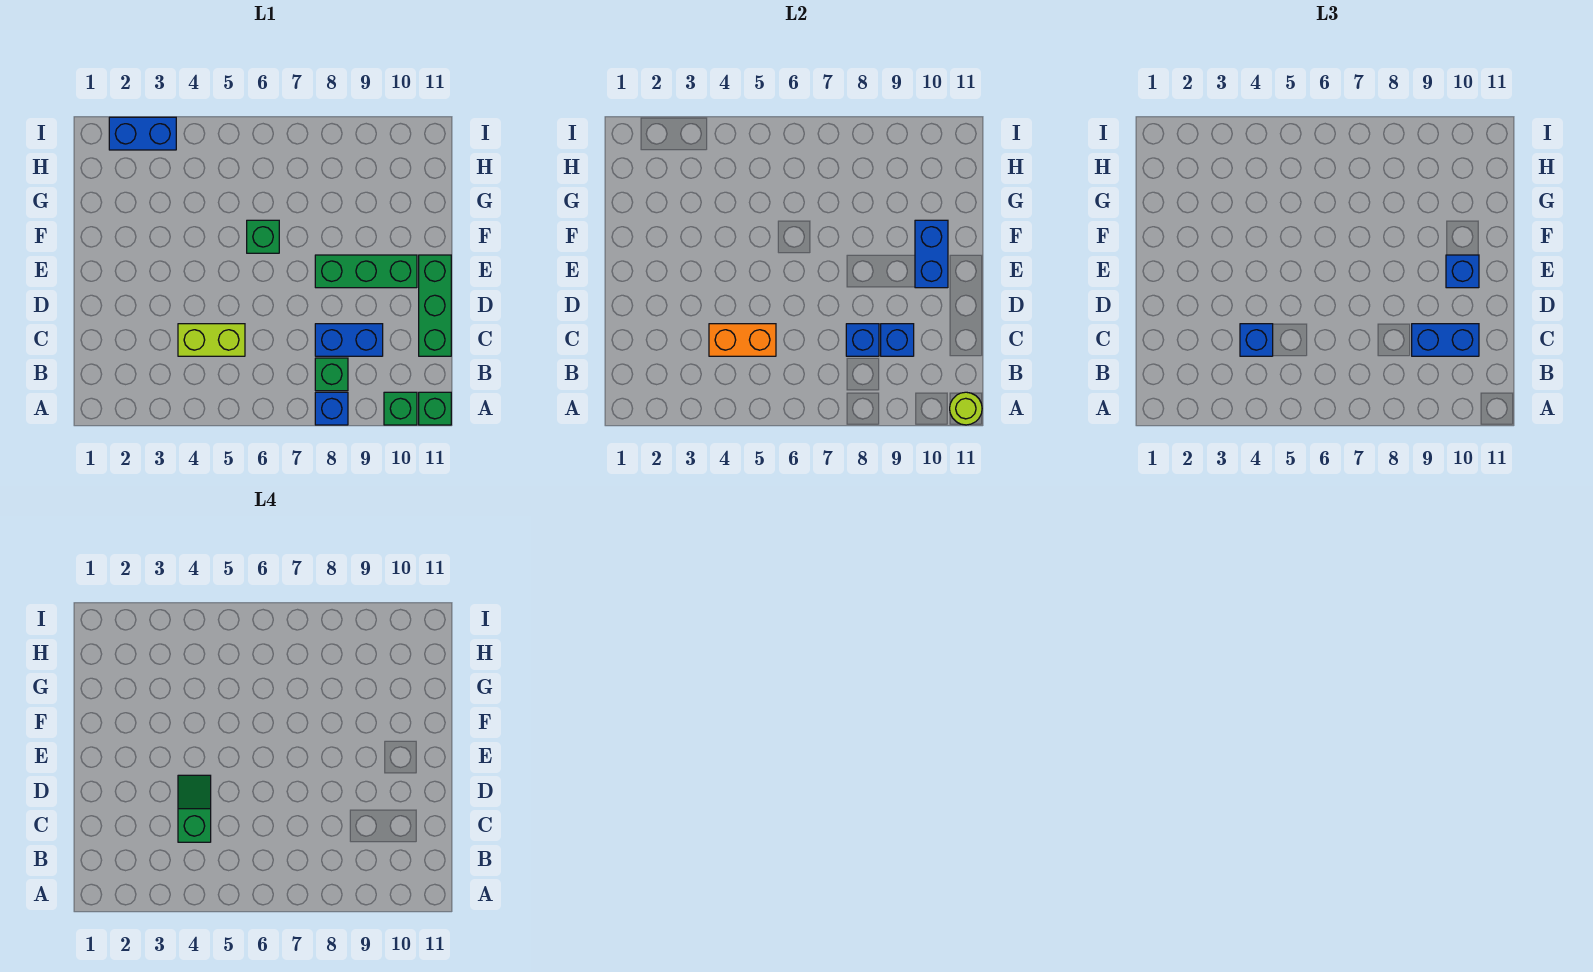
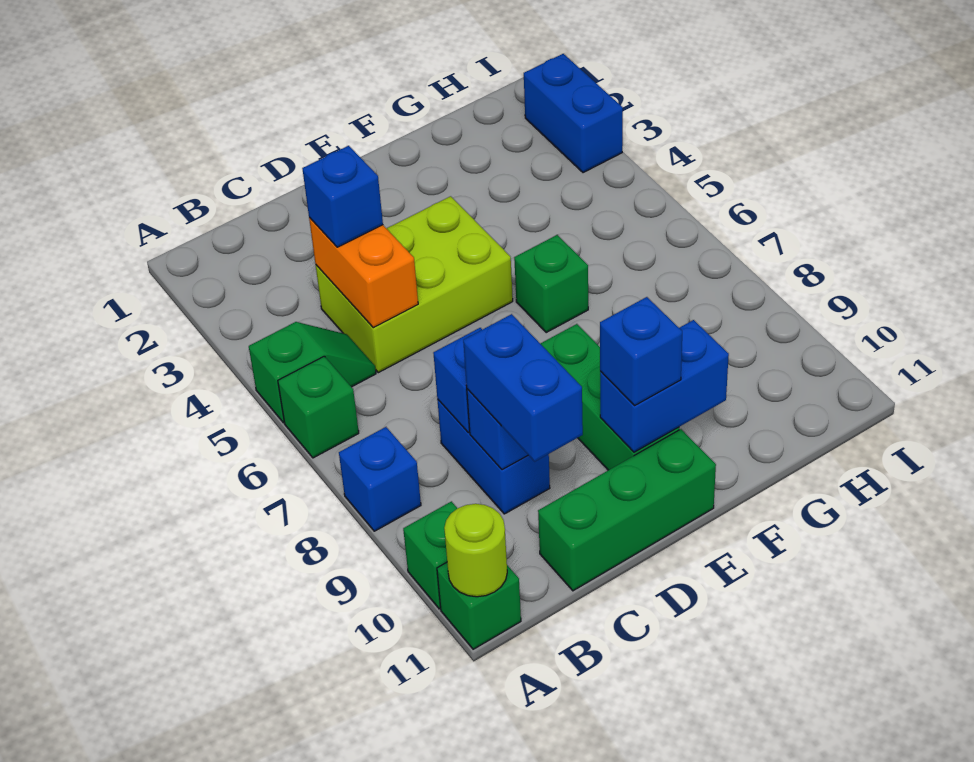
green brick B8 level 1 -> green brick A6 level 1
lime brick C4:C5 level 1 -> lime brick C4:E5 level 1
green slope C4:D4 level 4 top C -> green slope A5:B5 level 1 top A

